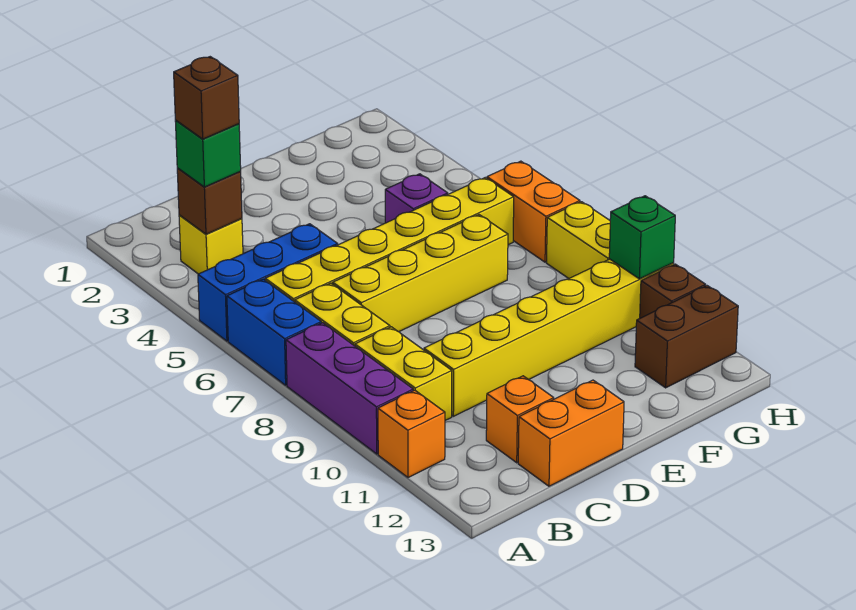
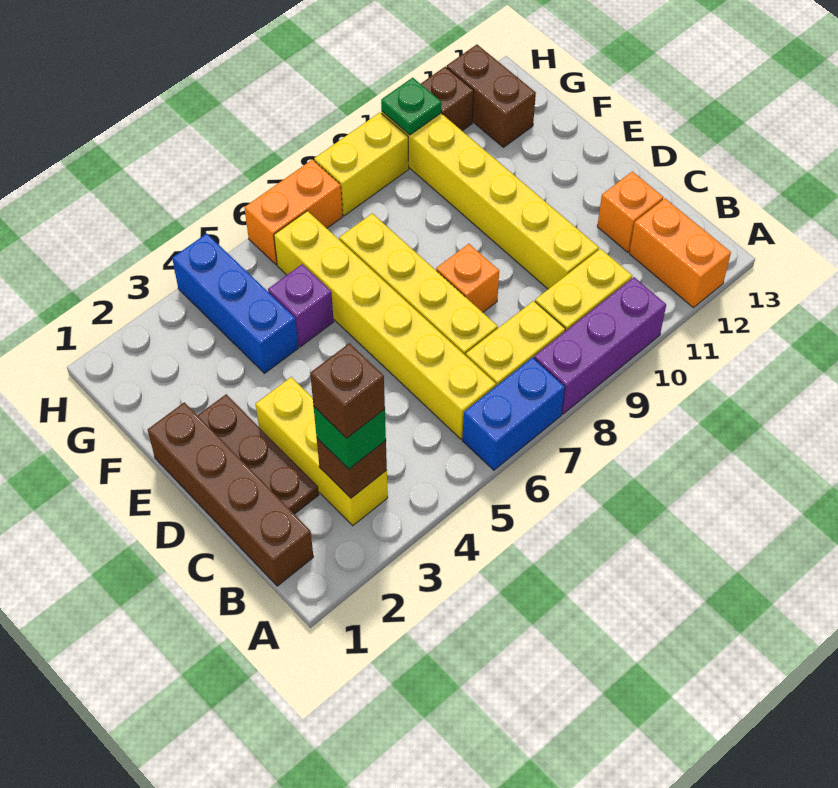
blue brick A5:C5 level 1 -> blue brick F4:H4 level 1
orange brick A11 level 1 -> orange brick D8 level 1
none -> brown brick B1:E1 level 1
yellow brick B3 level 1 -> yellow brick B3:D3 level 1
none -> brown plate C2:E2 level 1
orange brick C13:D13 level 1 -> orange brick A12:B12 level 1
green brick H10 level 2 -> green plate H10 level 2

